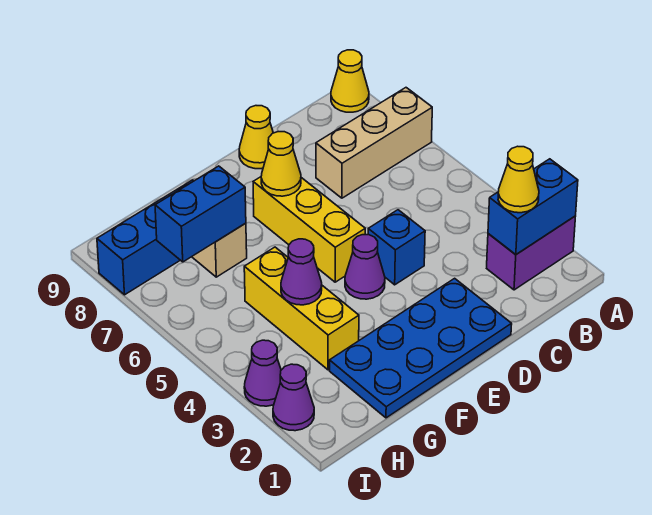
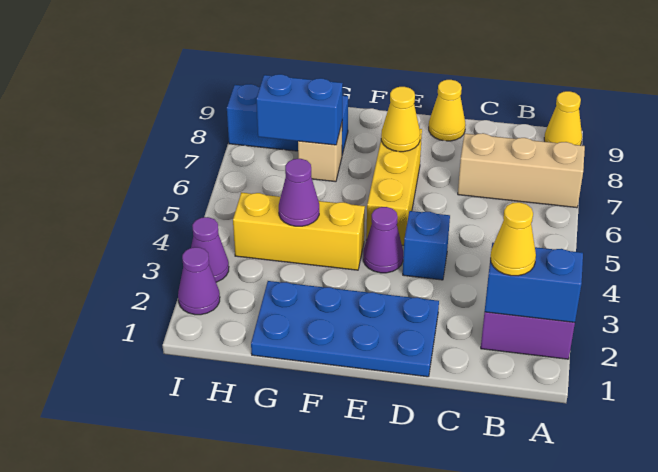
yellow brick G3:G5 level 1 -> yellow brick F4:H4 level 1

